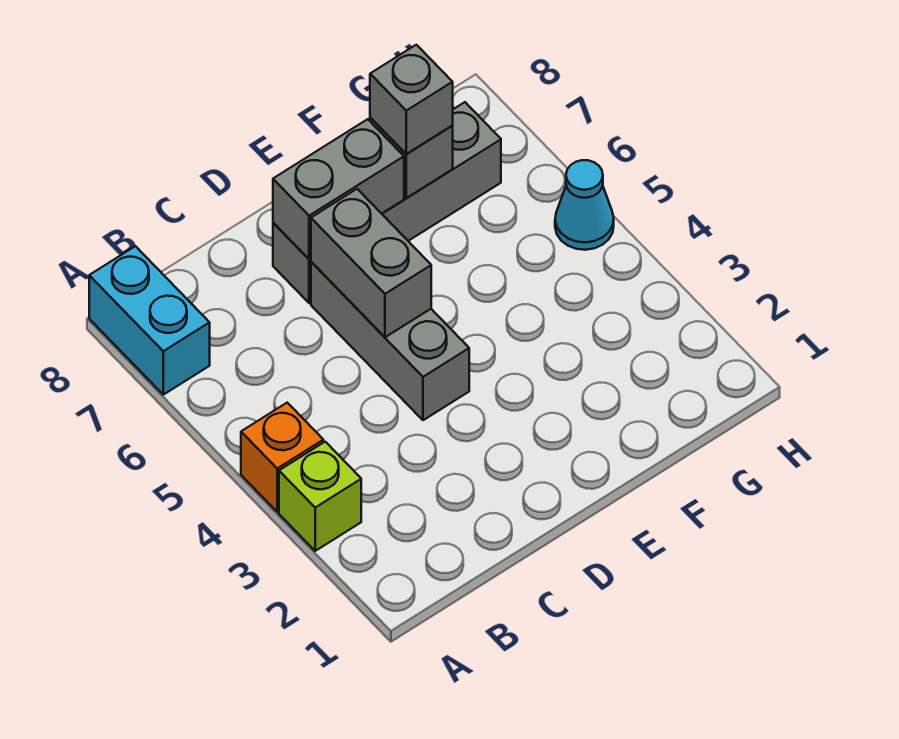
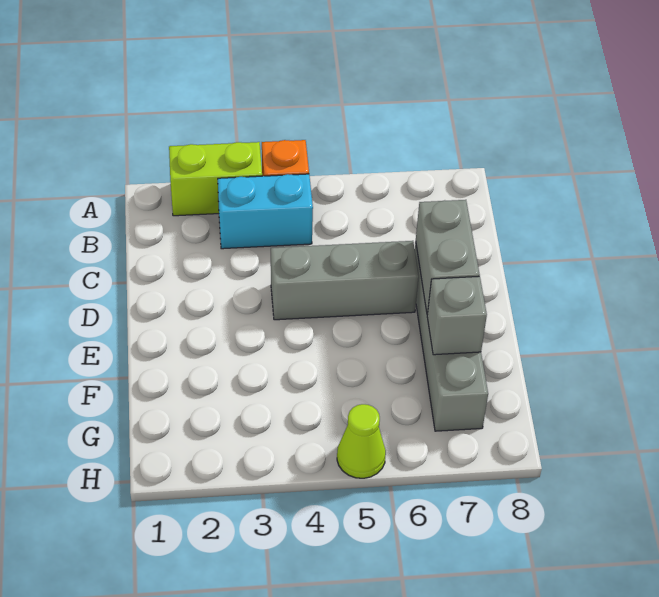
lime brick A3 level 1 -> lime brick A2:A3 level 1
cyan brick A7:A8 level 1 -> cyan brick B3:B4 level 1
grey brick D5:D6 level 2 -> none
grey brick F7 level 3 -> none
cyan cone H5 level 1 -> lime cone H5 level 1

